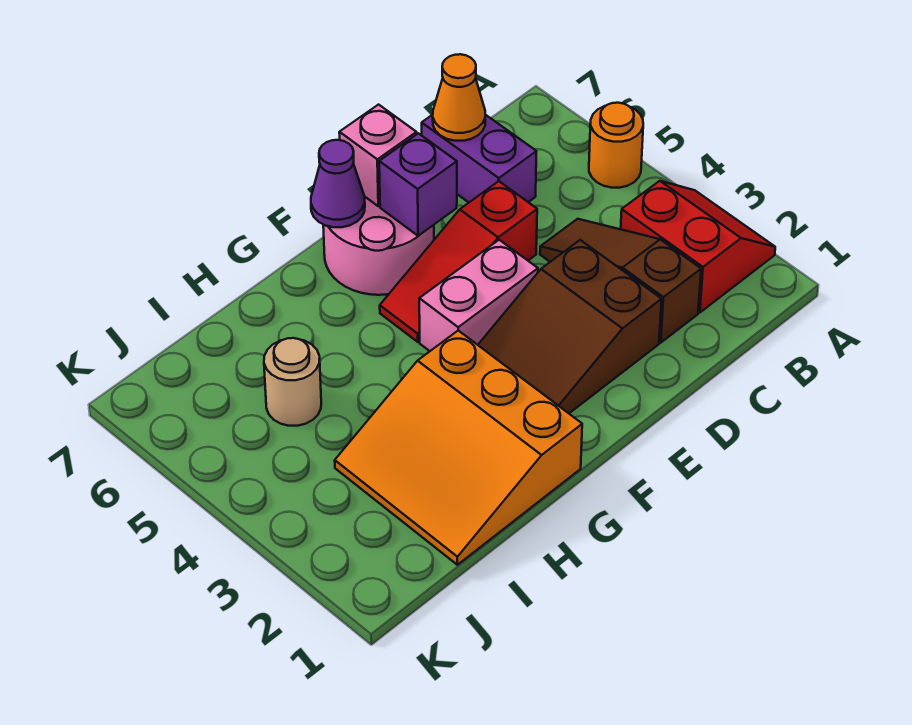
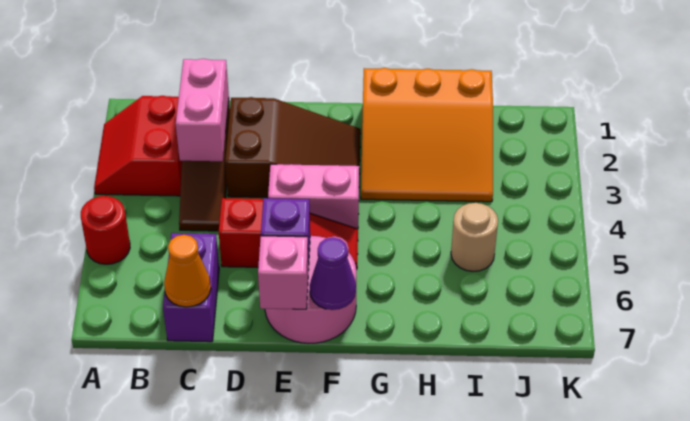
orange round brick A5 level 1 -> red round brick A5 level 1
none -> pink brick C2:C3 level 2
orange slope G1:I3 level 1 top G -> orange slope G1:I3 level 1 top 1

